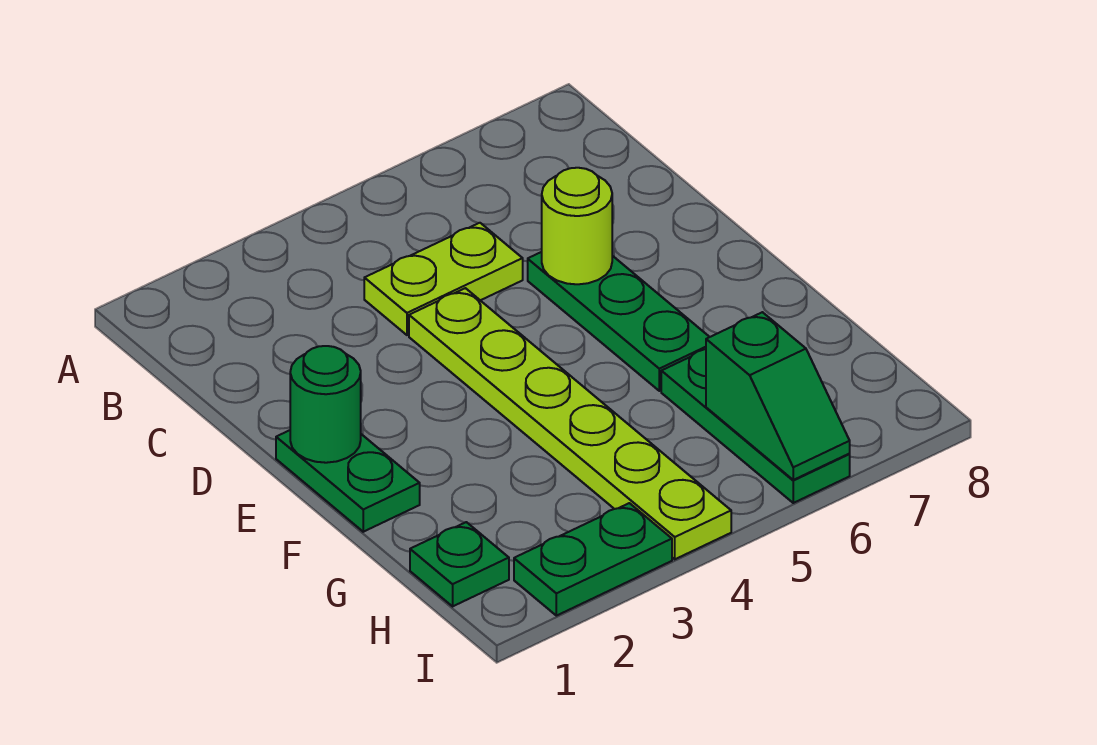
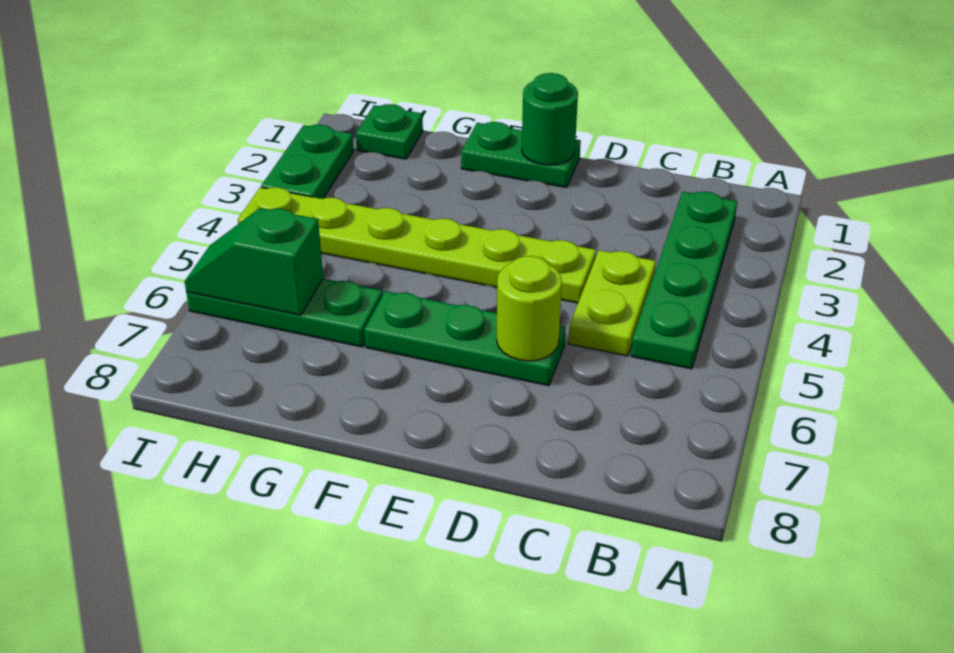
none -> green plate B2:B5 level 1

